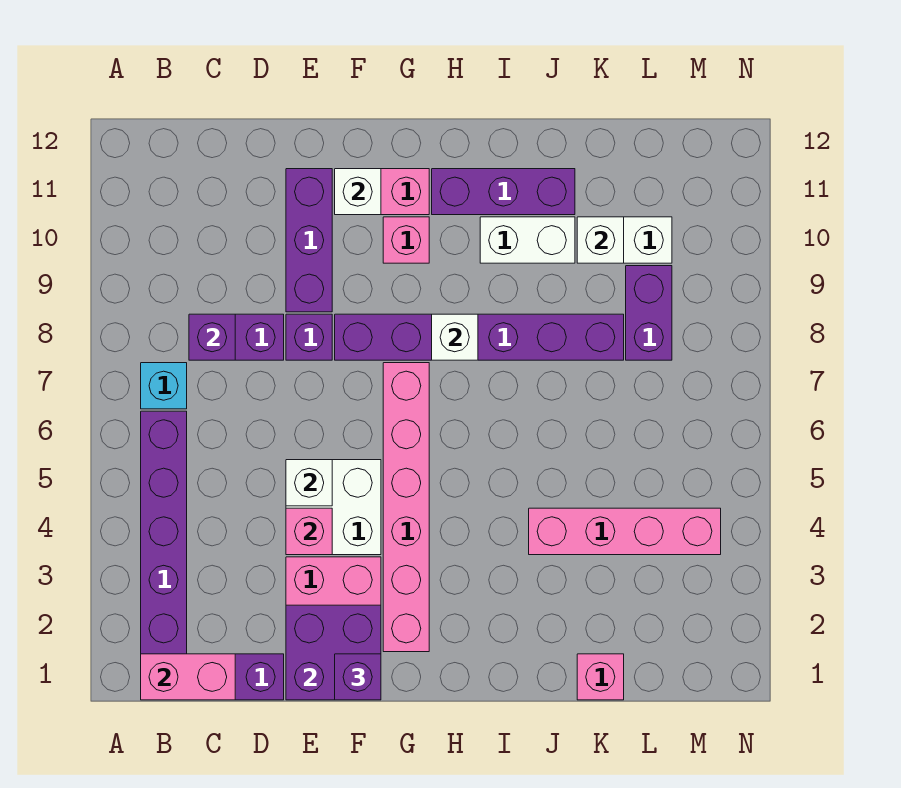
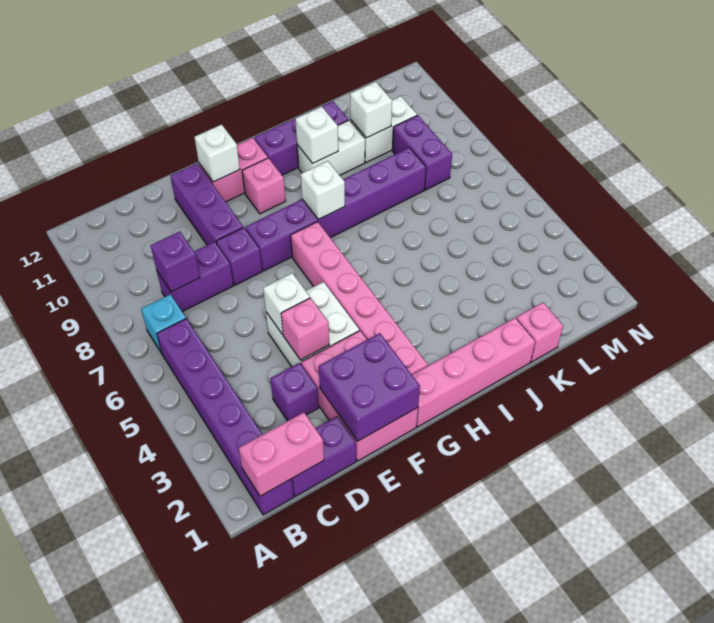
purple brick F1 level 3 -> purple brick D3 level 1
none -> white brick I10 level 2
pink brick J4:M4 level 1 -> pink brick G1:J1 level 1

